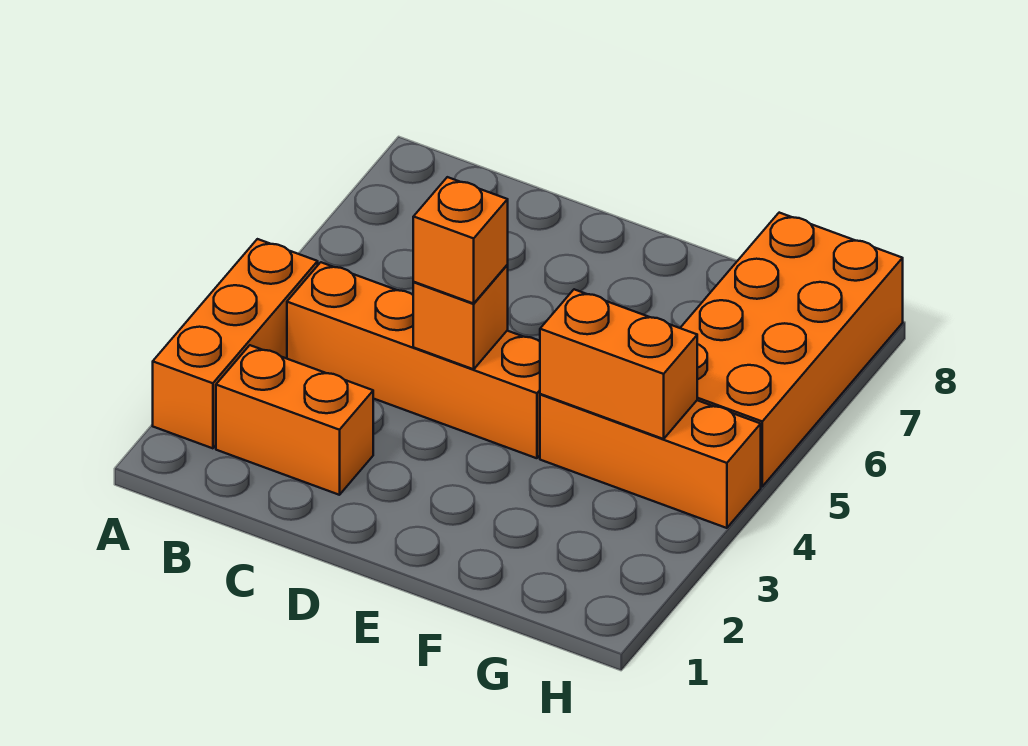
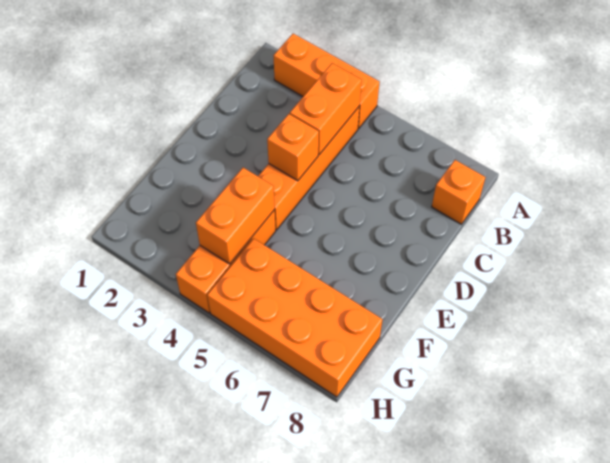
orange brick B2:C2 level 1 -> orange brick B4:C4 level 2
orange brick D4 level 3 -> orange brick B8 level 1

